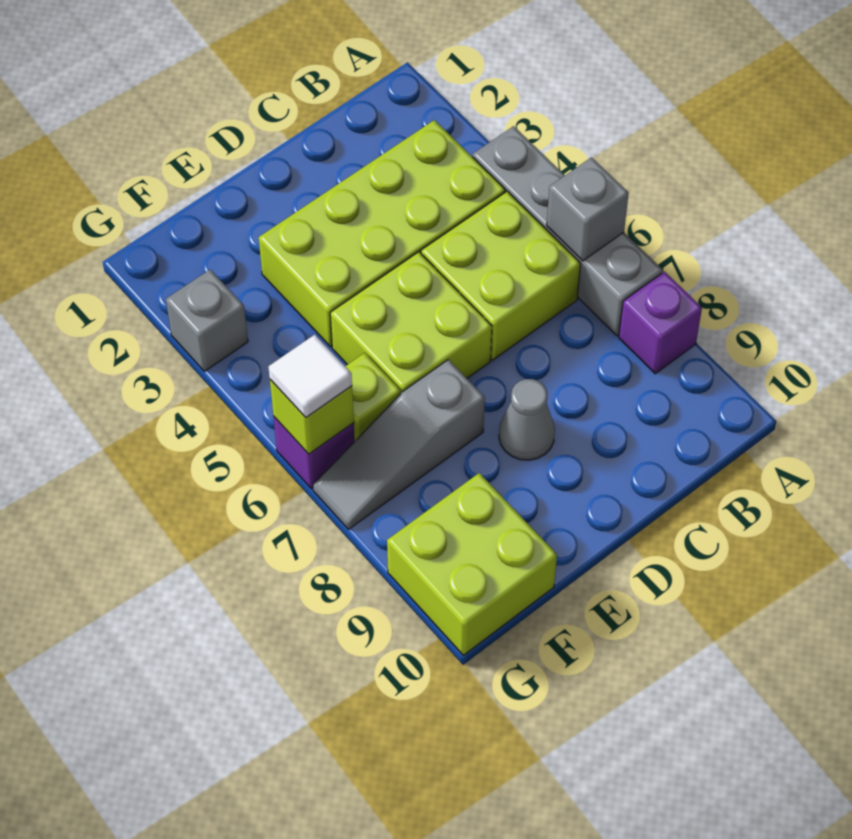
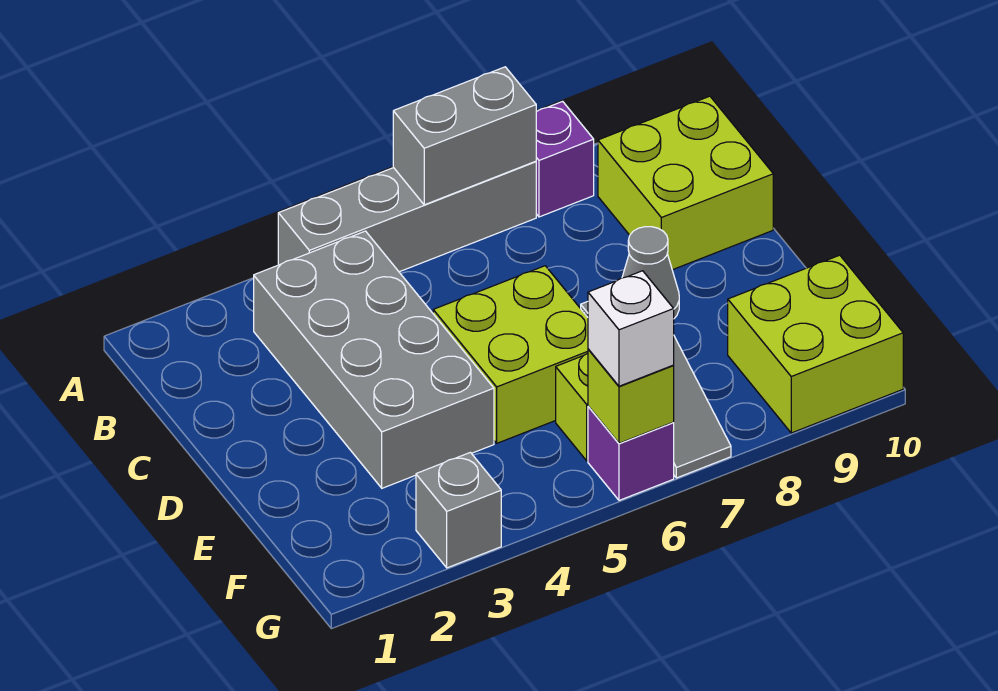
grey brick A6 level 2 -> grey brick A6:A7 level 2
lime brick B3:E4 level 1 -> grey brick B3:E4 level 1
lime brick B5:C6 level 1 -> lime brick B9:C10 level 1
white tile G6 level 3 -> white brick G6 level 3

